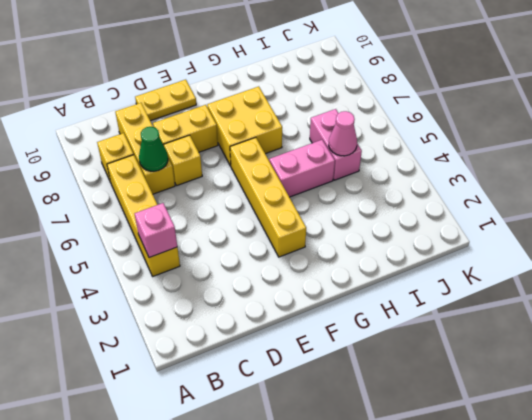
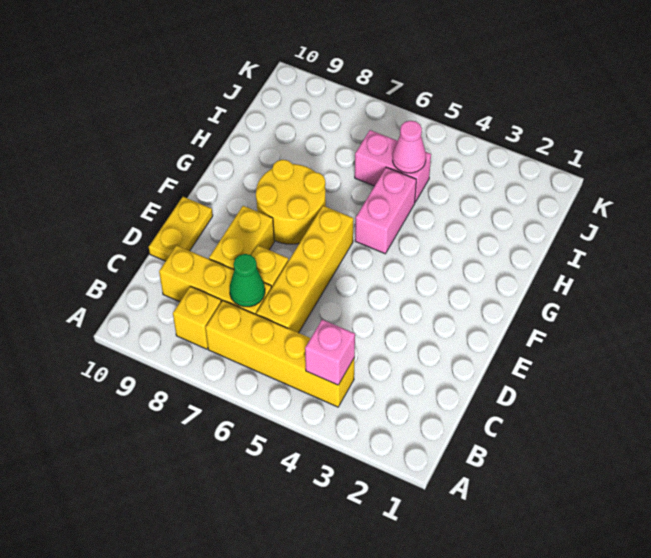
yellow brick F3:F6 level 1 -> yellow brick C6:F6 level 1
yellow brick F7:G8 level 1 -> yellow round brick F7:G8 level 1

